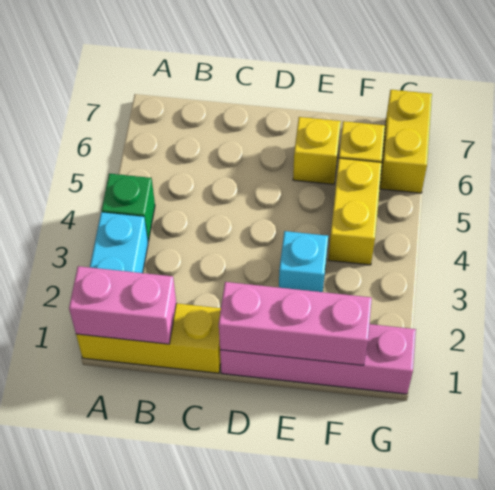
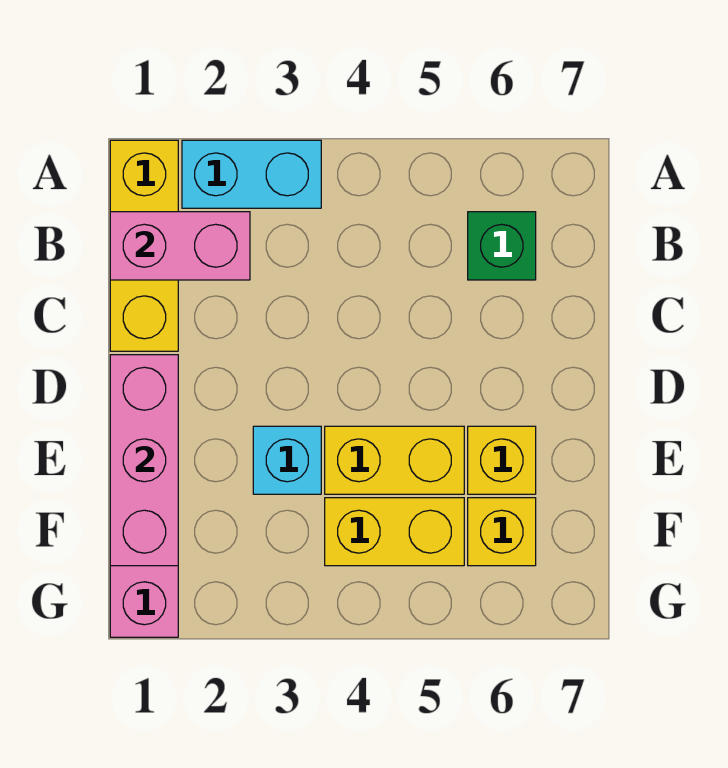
pink brick A1:B1 level 2 -> pink brick B1:B2 level 2
green brick A4 level 1 -> green brick B6 level 1
yellow brick G6:G7 level 1 -> yellow brick E4:E5 level 1

